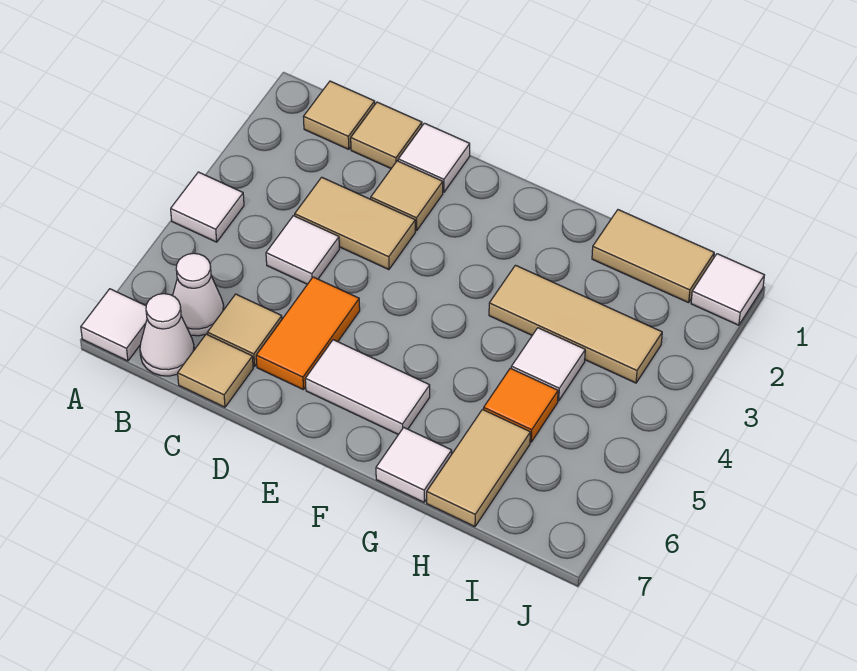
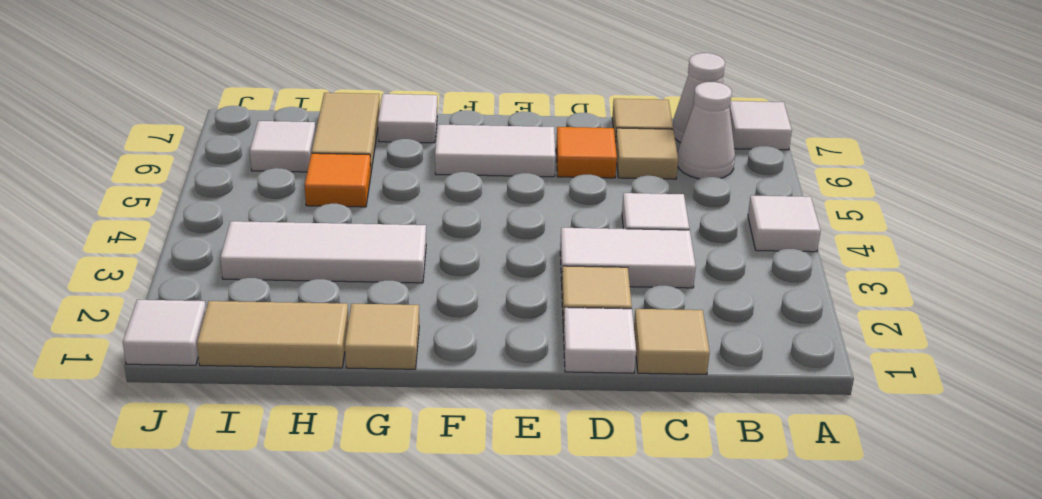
tan tile B1 level 1 -> tan tile G1 level 1
tan tile C3:D3 level 1 -> white tile C3:D3 level 1
orange tile D5:D6 level 1 -> orange tile D6 level 1
tan tile G3:I3 level 1 -> white tile G3:I3 level 1
white tile H4 level 1 -> white tile I6 level 1

